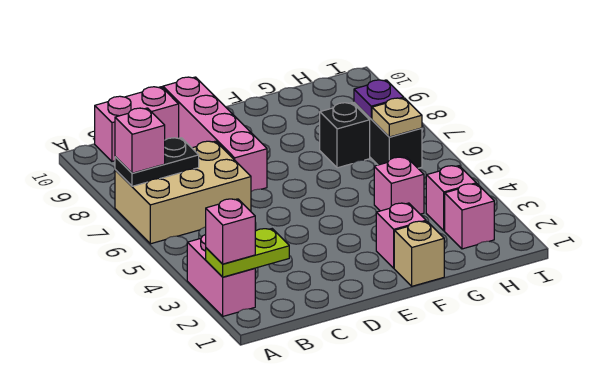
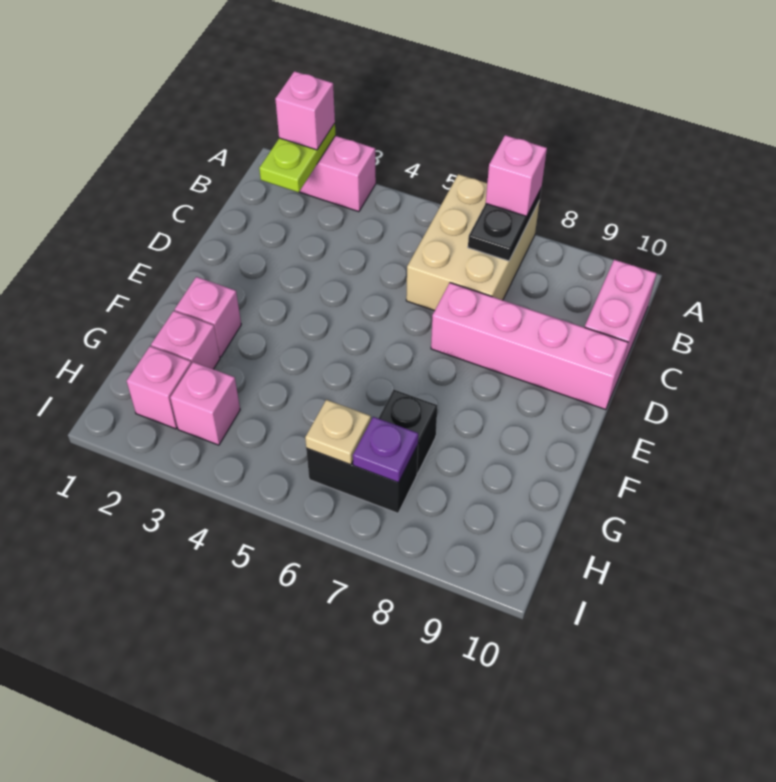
tan brick F1 level 1 -> none
pink brick G4 level 1 -> pink brick G2 level 1

